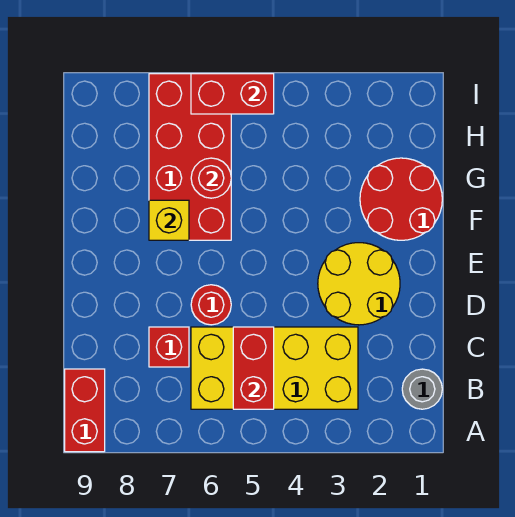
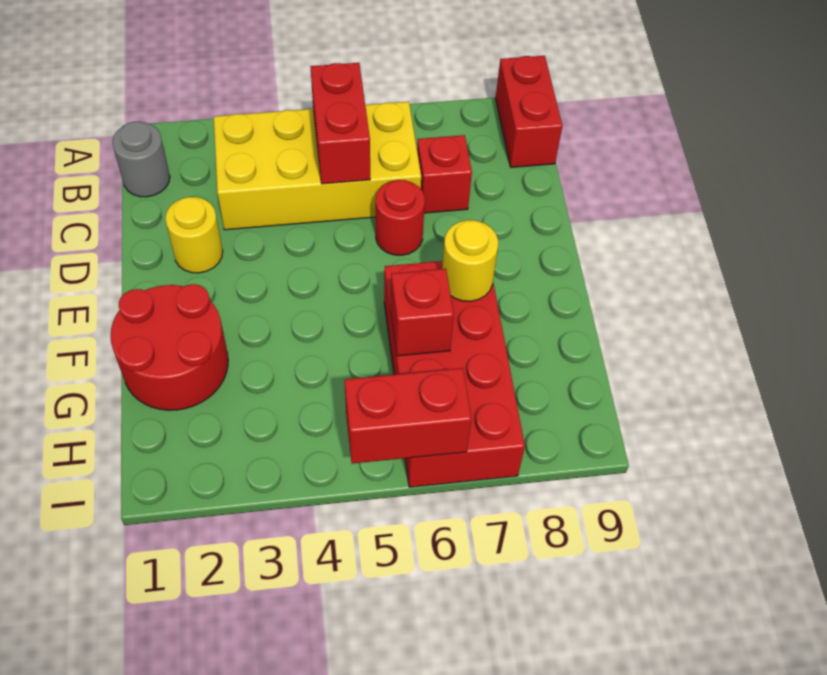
yellow round brick D2:E3 level 1 -> yellow round brick D2 level 1
yellow brick F7 level 2 -> yellow round brick F7 level 2
red round brick G6 level 2 -> red brick G6 level 2

